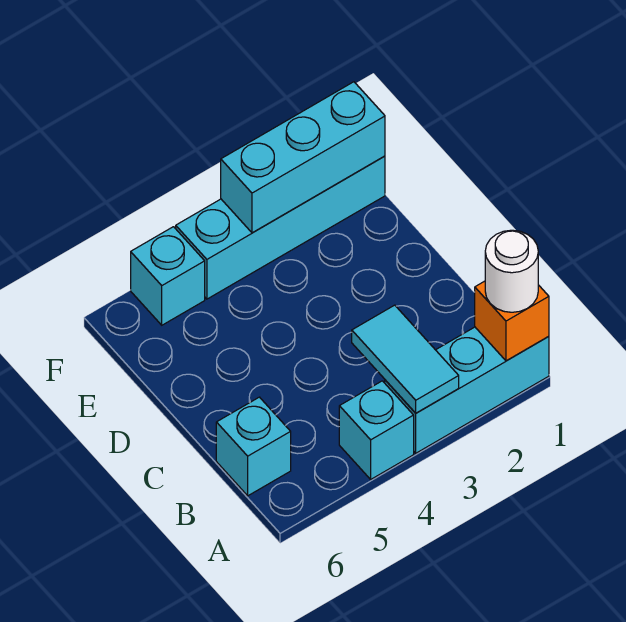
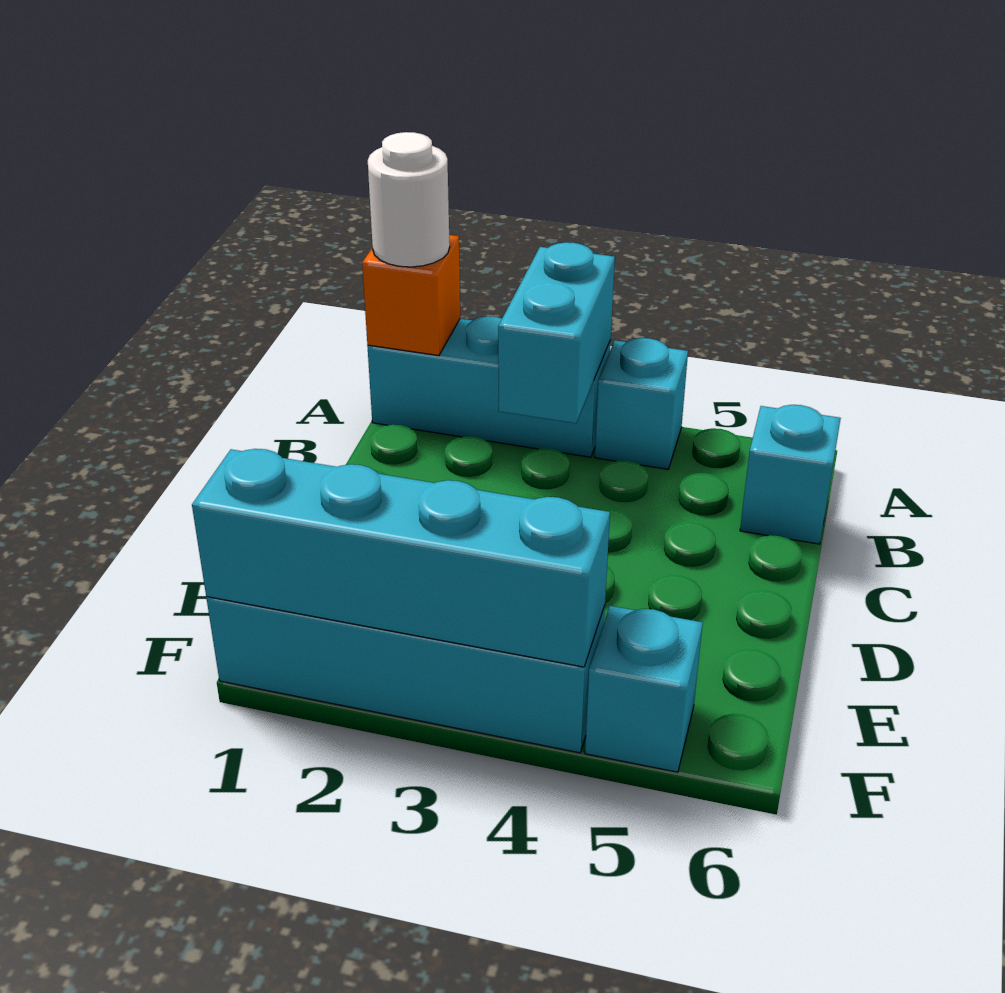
cyan tile A3:B3 level 2 -> cyan brick A3:B3 level 2
cyan brick F1:F3 level 2 -> cyan brick F1:F4 level 2

